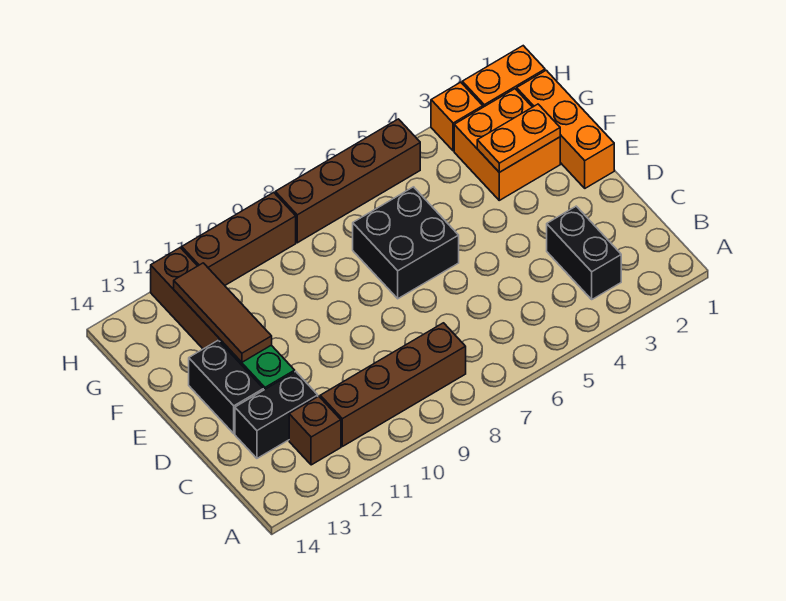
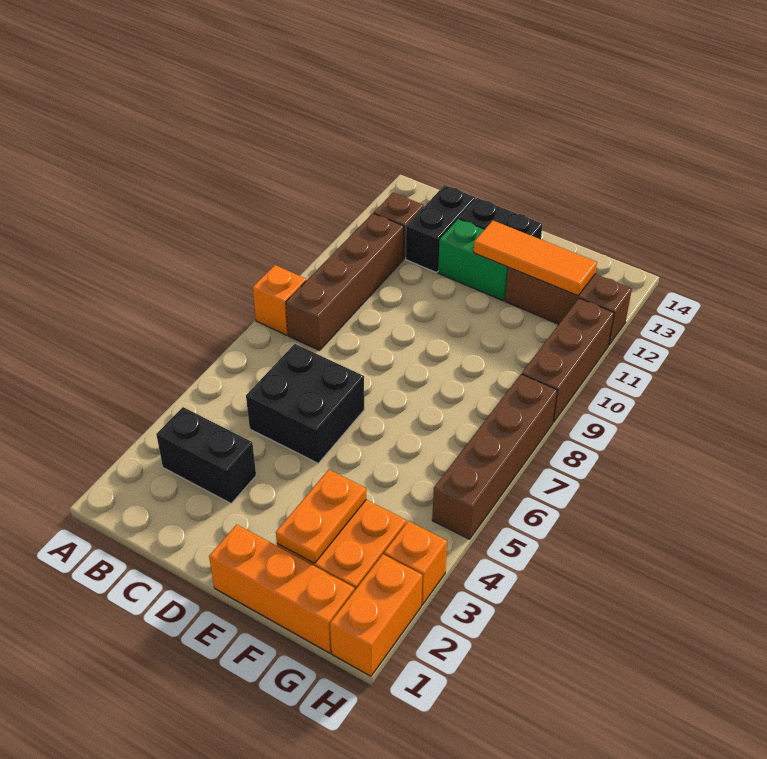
none -> orange brick A8 level 1
black brick E6:F7 level 1 -> black brick C5:D6 level 1
brown tile E12:G12 level 2 -> orange tile E12:G12 level 2

